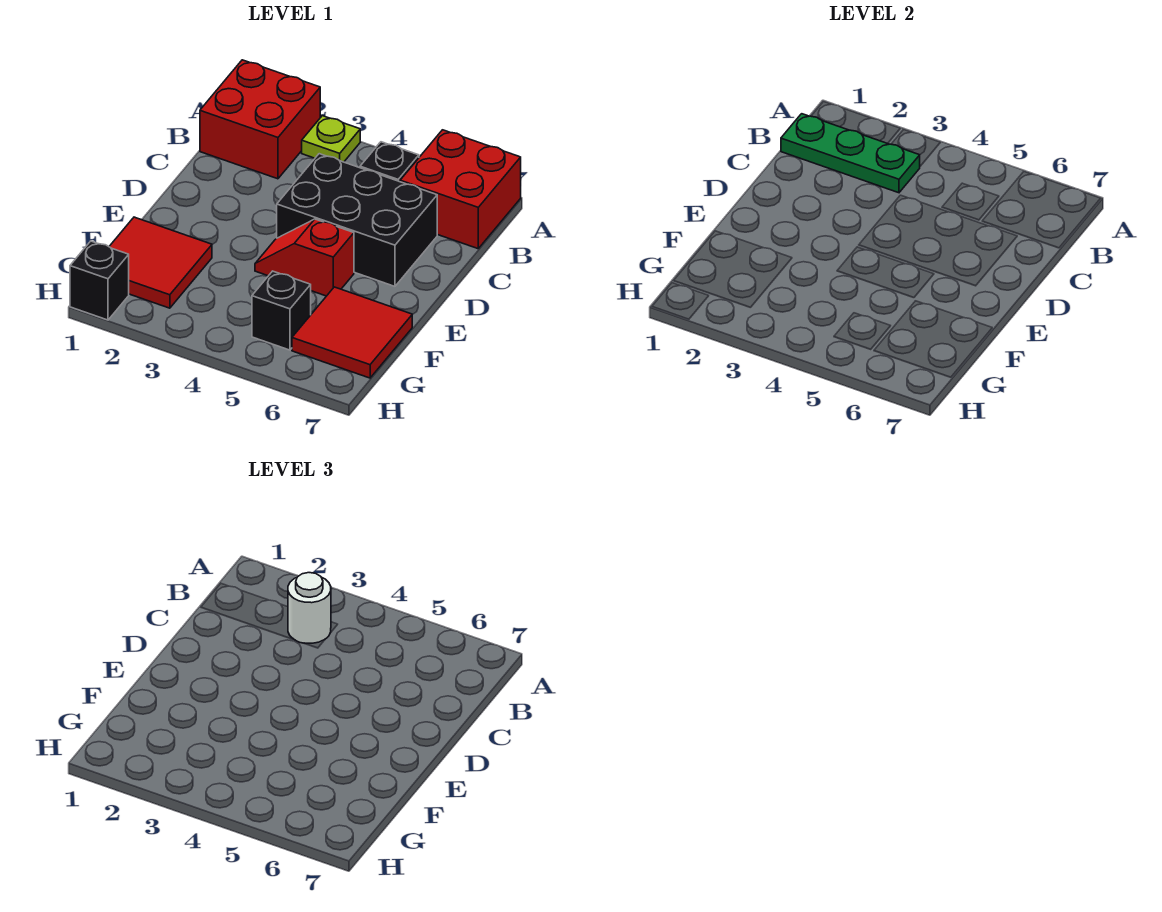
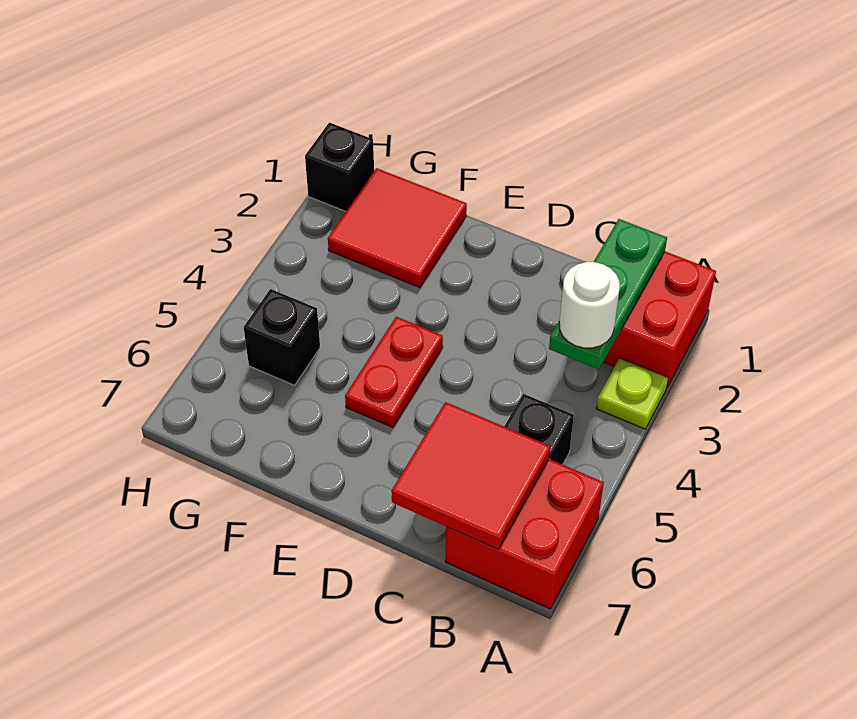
black brick C4:D6 level 1 -> none
red slope E4:E5 level 1 top 5 -> red plate E4:E5 level 1
red tile F6:G7 level 1 -> red tile B6:C7 level 2

